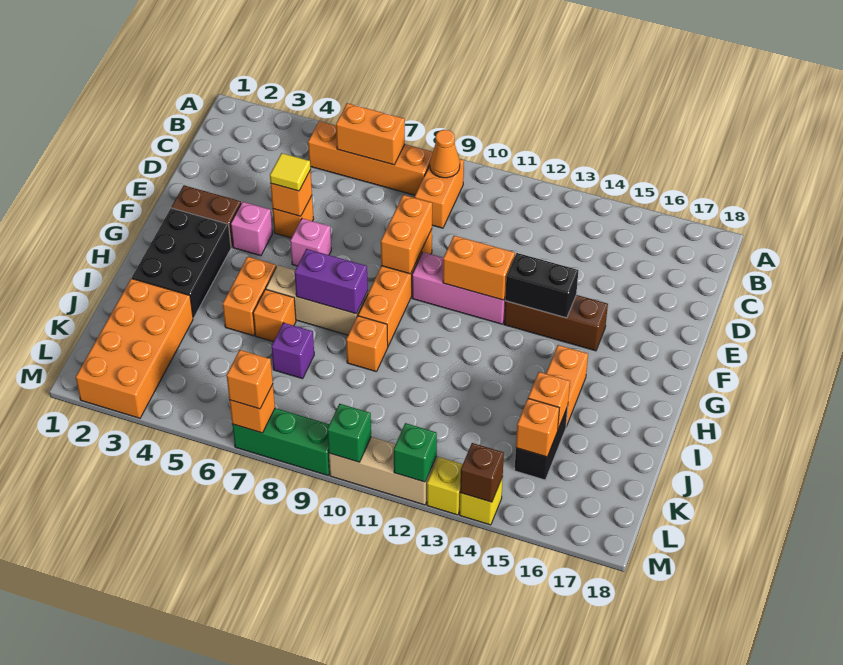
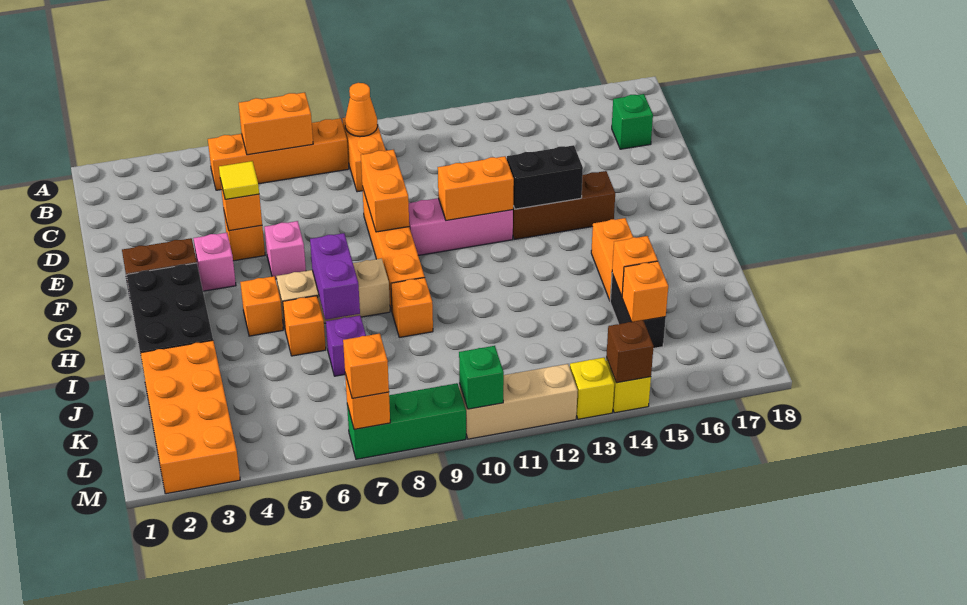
orange brick H5:I5 level 1 -> orange brick H5 level 1
purple brick H7:H8 level 2 -> purple brick H7:I7 level 2
green brick M12 level 2 -> green brick C17 level 1

